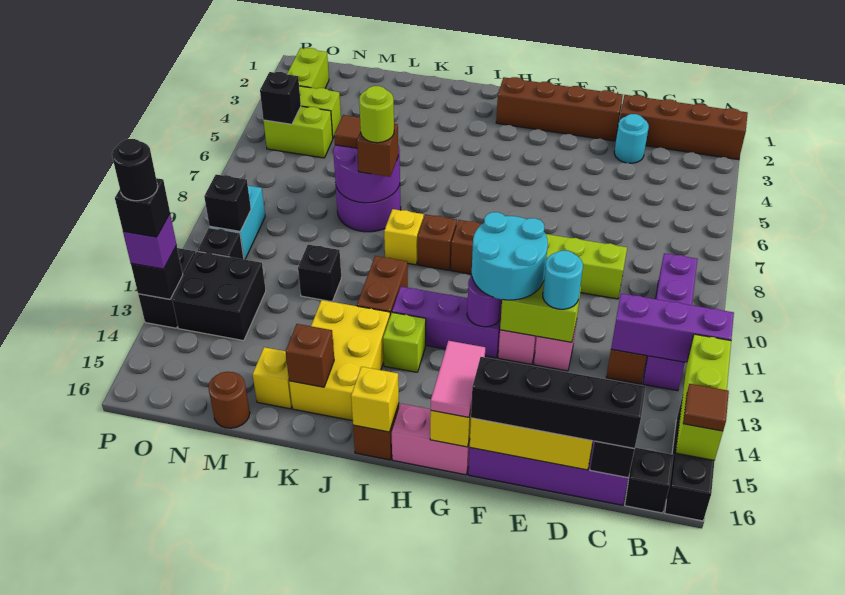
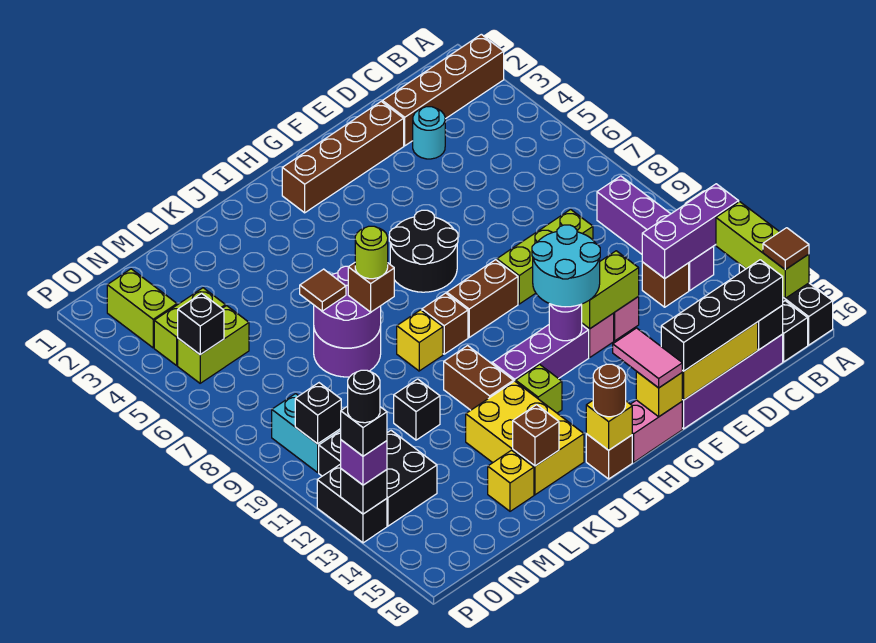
cyan round brick E12 level 3 -> none
none -> black round brick G6:H7 level 1
brown round brick M16 level 1 -> brown round brick I16 level 3

